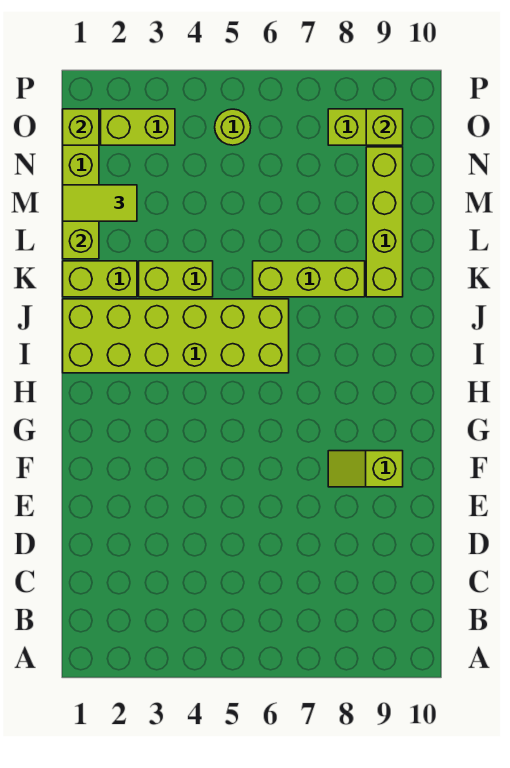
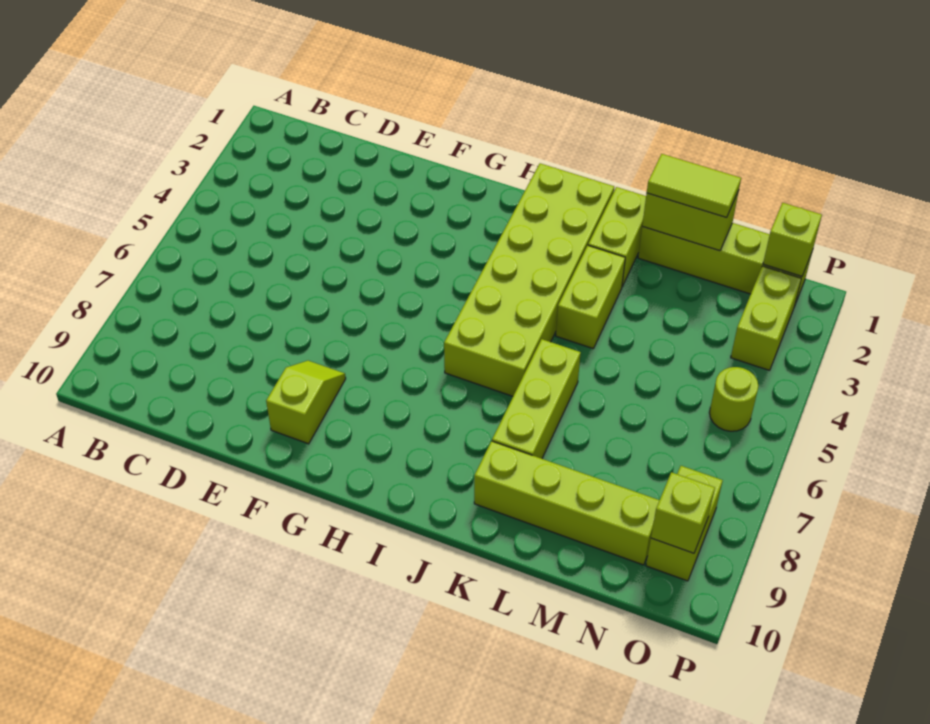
lime tile M1:M2 level 3 -> lime tile L1:M1 level 3

